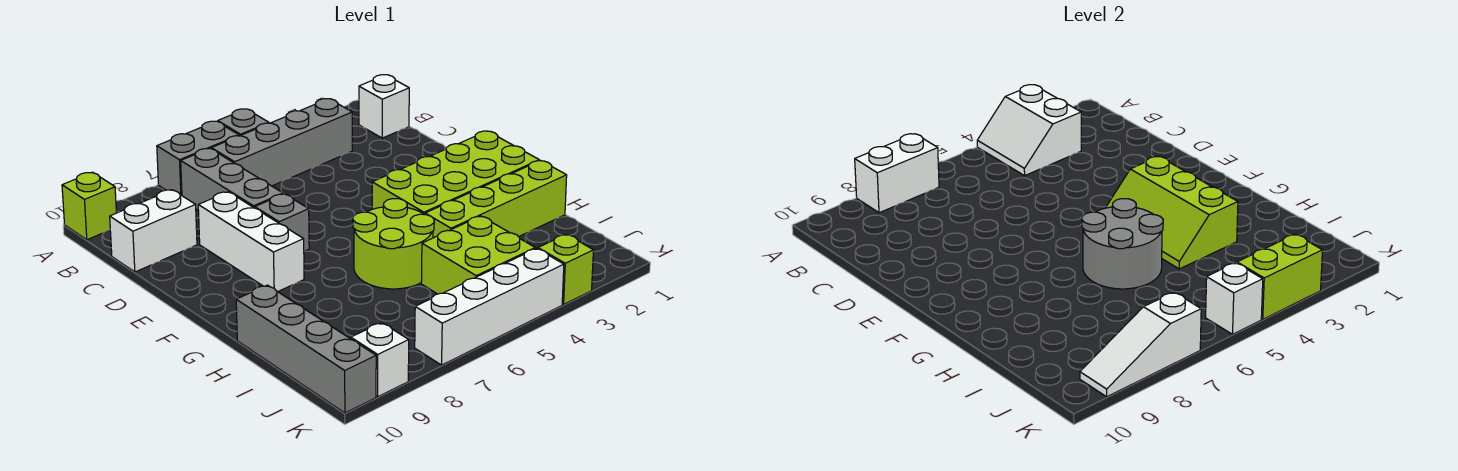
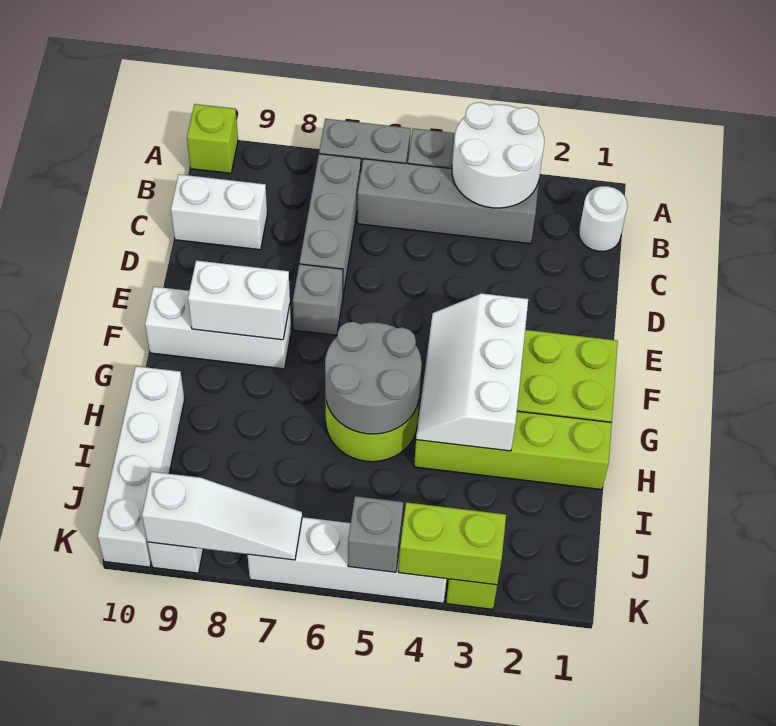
white slope A3:B4 level 2 top 3 -> white round brick A3:B4 level 2
white brick A7:A8 level 2 -> white brick F8:F9 level 2
white brick B1 level 1 -> white round brick B1 level 1
white brick D8:F8 level 1 -> white brick F8:F10 level 1
lime slope F3:H4 level 2 top 3 -> white slope F3:H4 level 2 top 3
grey brick H10:K10 level 1 -> white brick H10:K10 level 1
lime brick I4:J5 level 1 -> none
white brick K5 level 2 -> grey brick K5 level 2
white slope K7:K9 level 2 top 7 -> white slope K7:K9 level 2 top 9

